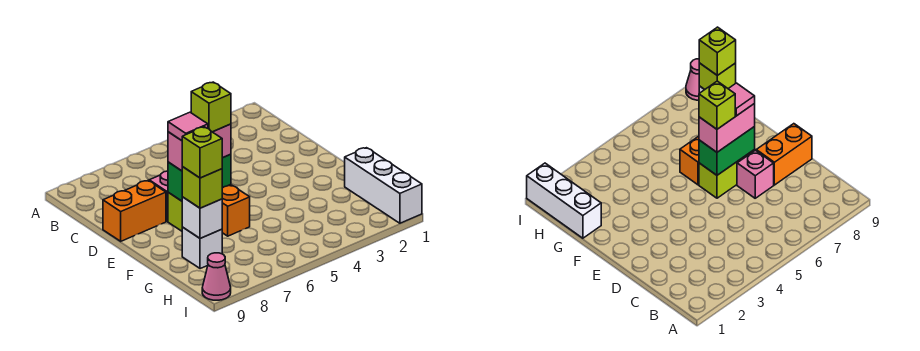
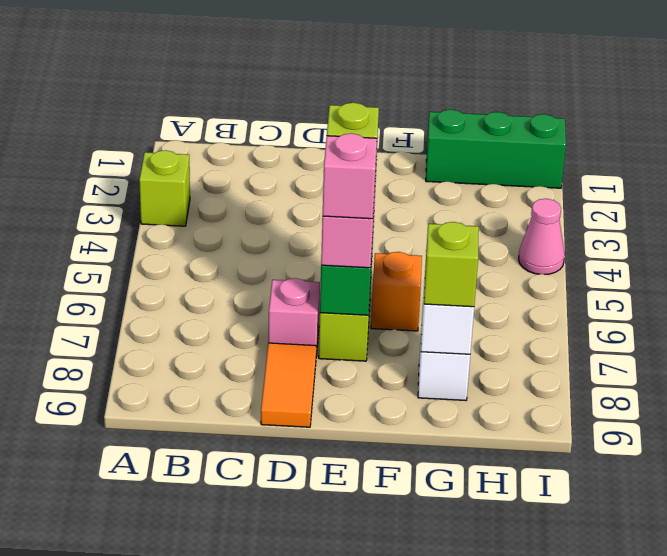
orange brick D8:D9 level 1 -> orange tile D8:D9 level 1
pink tile E7 level 4 -> pink brick E7 level 4
white brick G1:I1 level 1 -> green brick G1:I1 level 1
lime brick G8 level 4 -> lime brick A3 level 1
pink cone I9 level 1 -> pink cone I4 level 1

